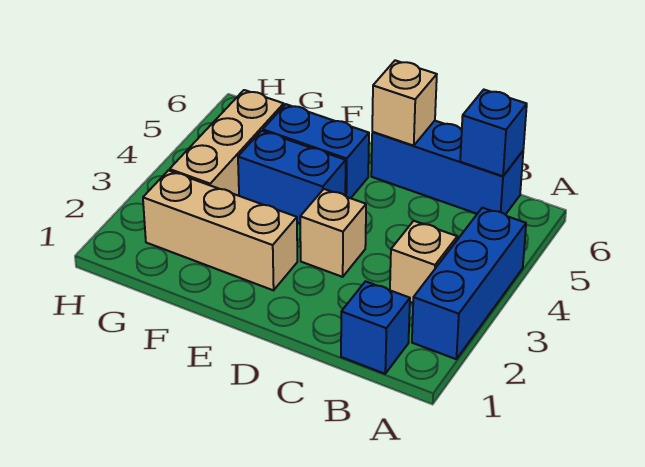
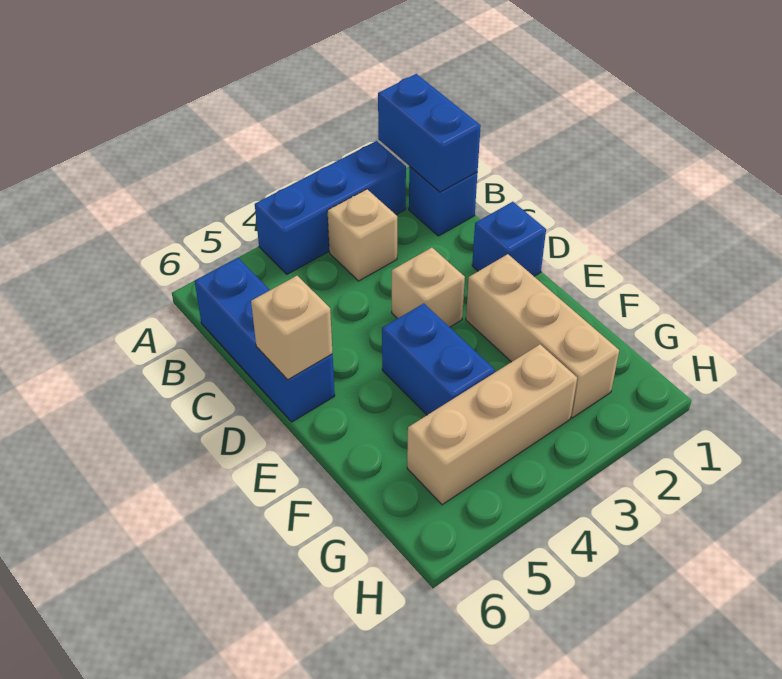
blue brick B6 level 2 -> blue brick D1 level 1
blue brick E5:F5 level 1 -> blue brick A1:B1 level 2

